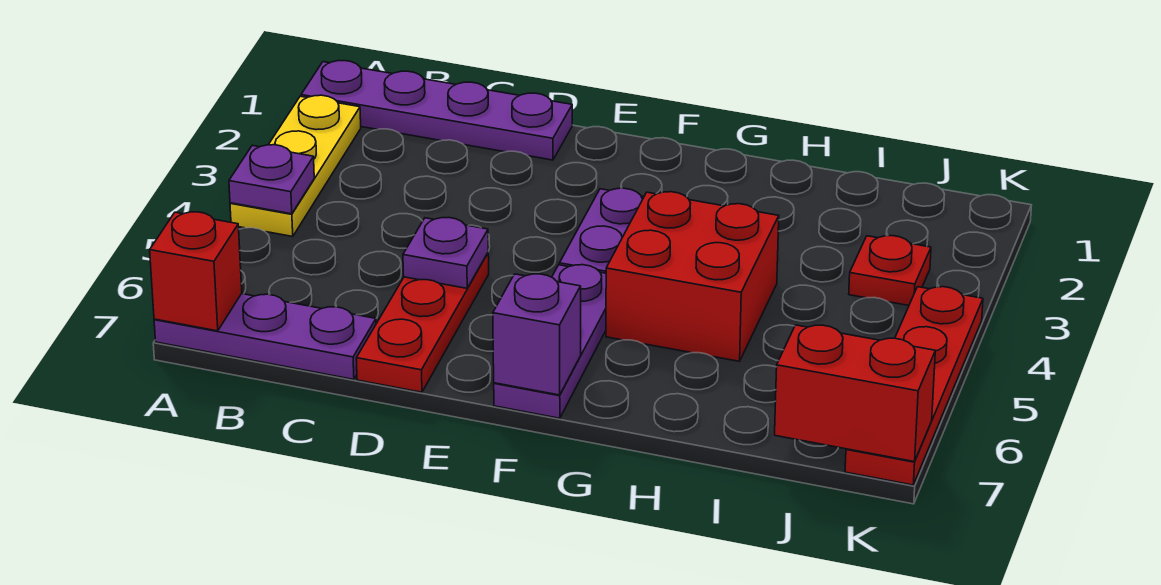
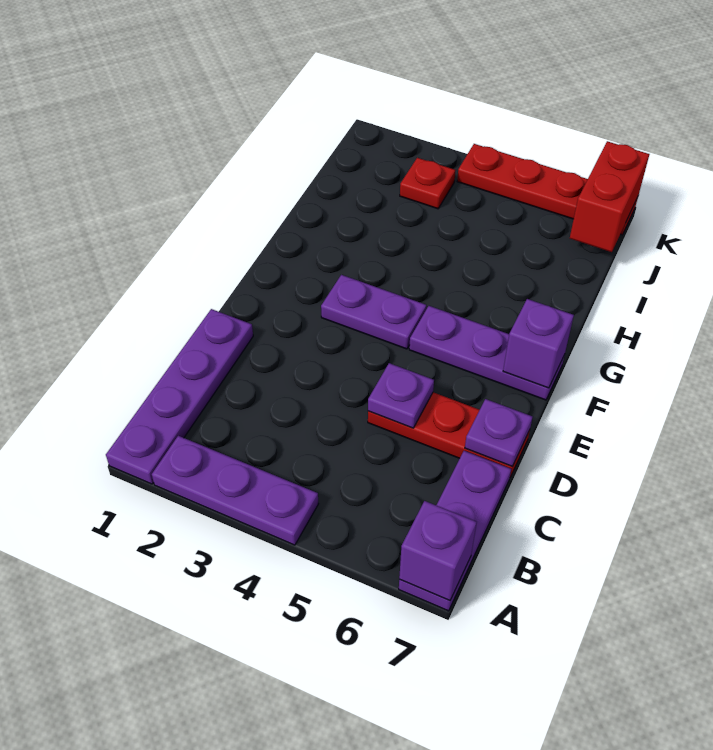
yellow plate A2:A4 level 1 -> purple plate A2:A4 level 1
purple plate A4 level 2 -> purple plate D7 level 2
red brick A7 level 2 -> purple brick A7 level 2
red brick G4:H5 level 1 -> none

